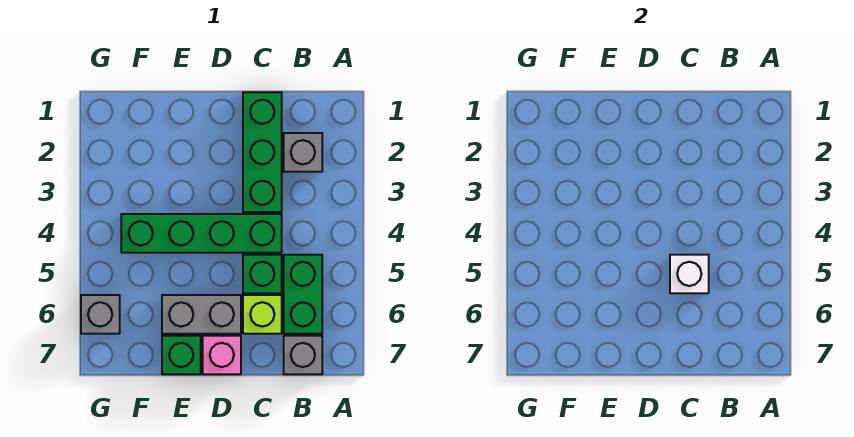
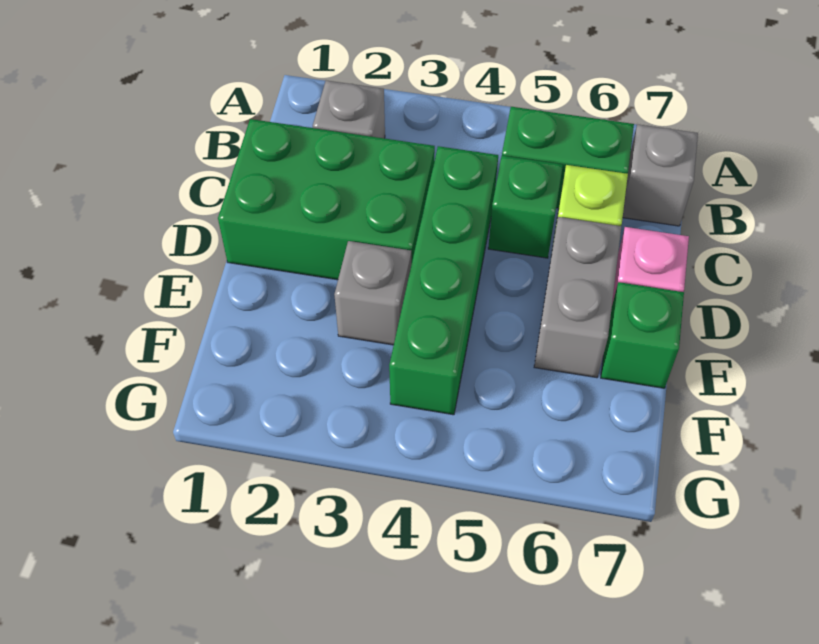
green brick C1:C3 level 1 -> green brick C1:D3 level 1
white brick C5 level 2 -> none
grey brick G6 level 1 -> grey brick E3 level 1

